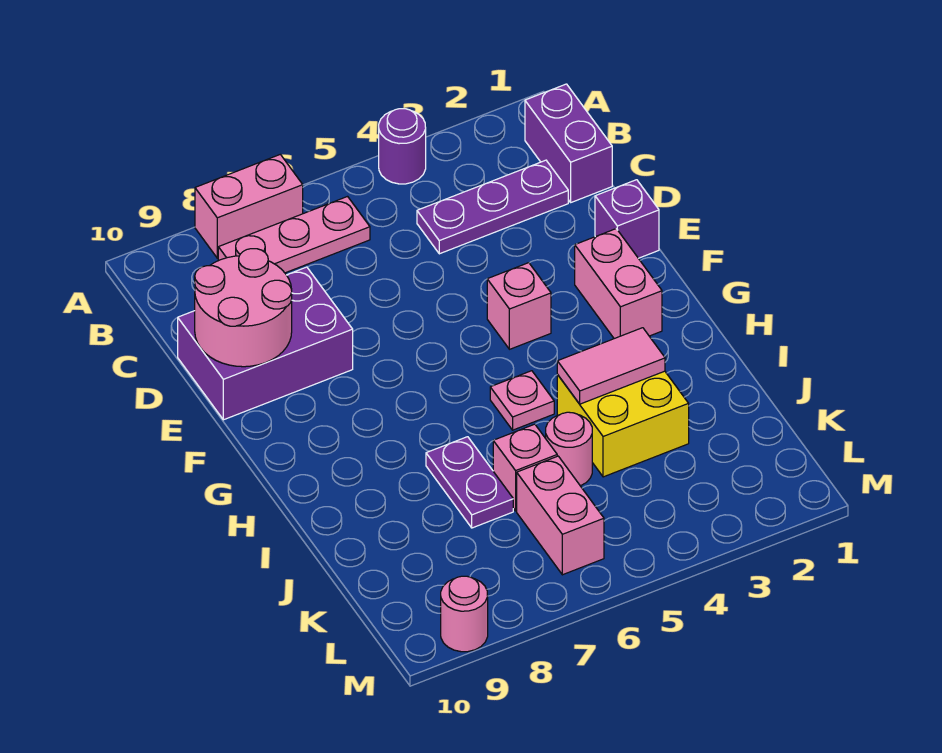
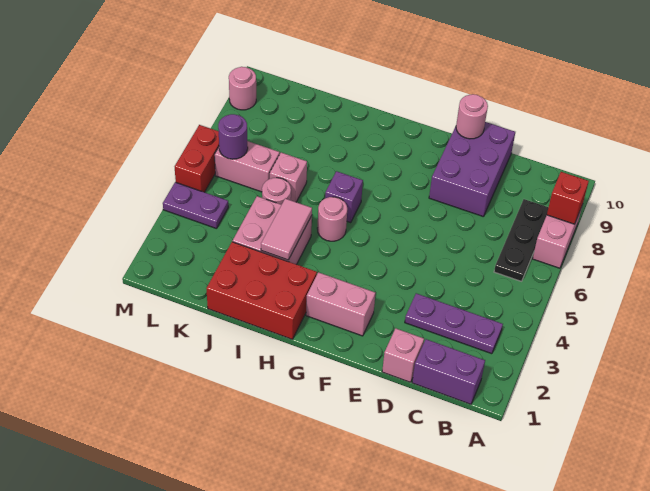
purple round brick A4 level 1 -> purple round brick L6 level 2
none -> red brick A8 level 2
pink plate B6:B8 level 1 -> black plate B6:B8 level 1
purple plate C2:C4 level 1 -> purple plate B3:D3 level 1
pink round brick D9:E10 level 2 -> pink round brick E10 level 2
purple brick E1 level 1 -> purple brick H6 level 1
pink brick F4 level 1 -> pink brick D1 level 1
none -> red brick H1:J2 level 1
pink plate H5 level 1 -> pink round brick H5 level 1
yellow brick I3:J4 level 1 -> pink brick I3:J4 level 1
purple plate I7:J7 level 1 -> purple plate L4:M4 level 1
none -> red brick M5:M6 level 1

